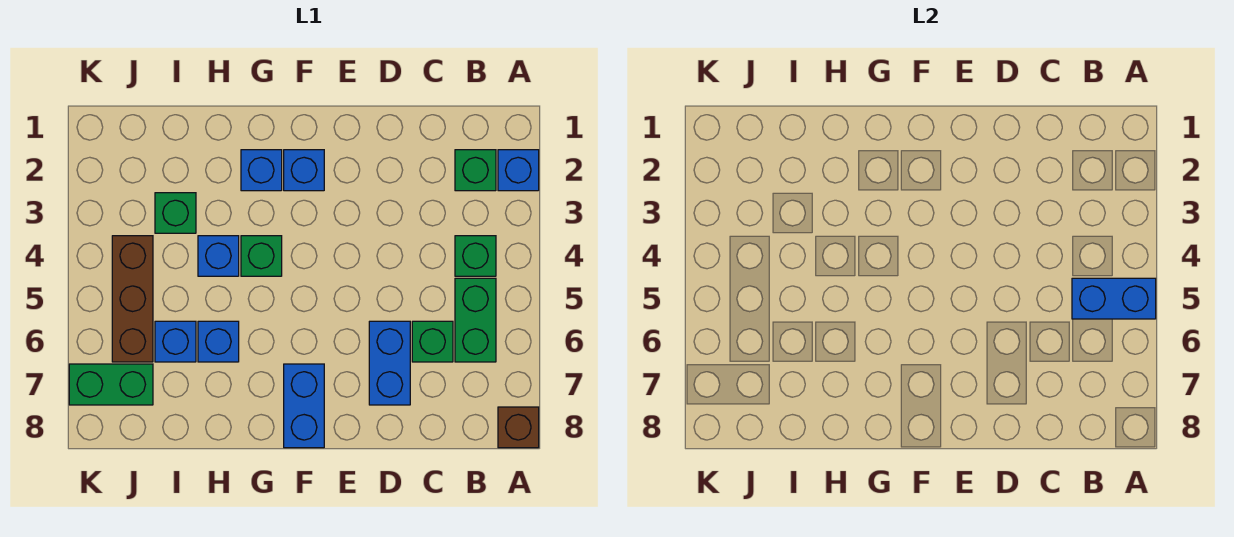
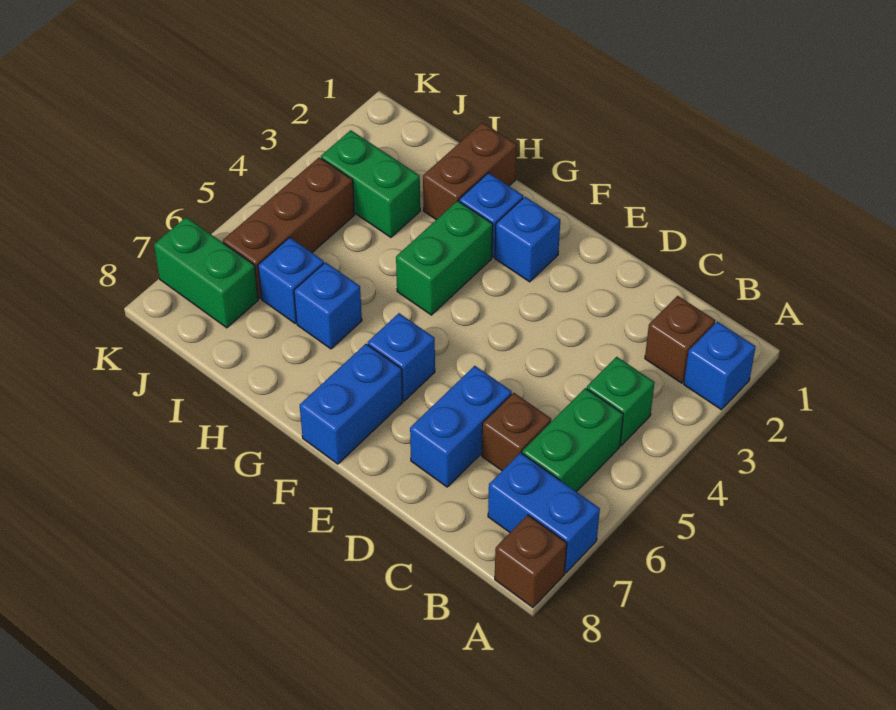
blue brick A5:B5 level 2 -> blue brick A7:B7 level 1
green brick B2 level 1 -> brown brick B2 level 1
green brick C6 level 1 -> brown brick C6 level 1
green brick G4 level 1 -> green brick G3:G4 level 1
none -> brown brick H1:H2 level 1
blue brick H4 level 1 -> blue brick F6 level 1
green brick I3 level 1 -> green brick I3:J3 level 1

